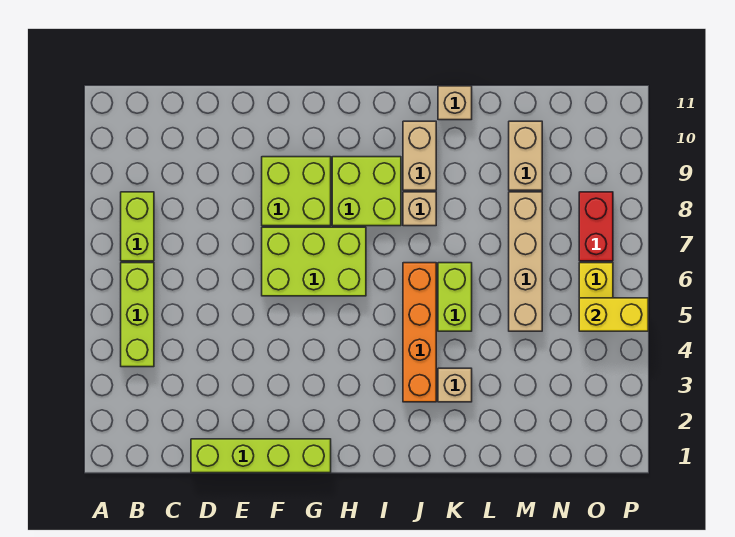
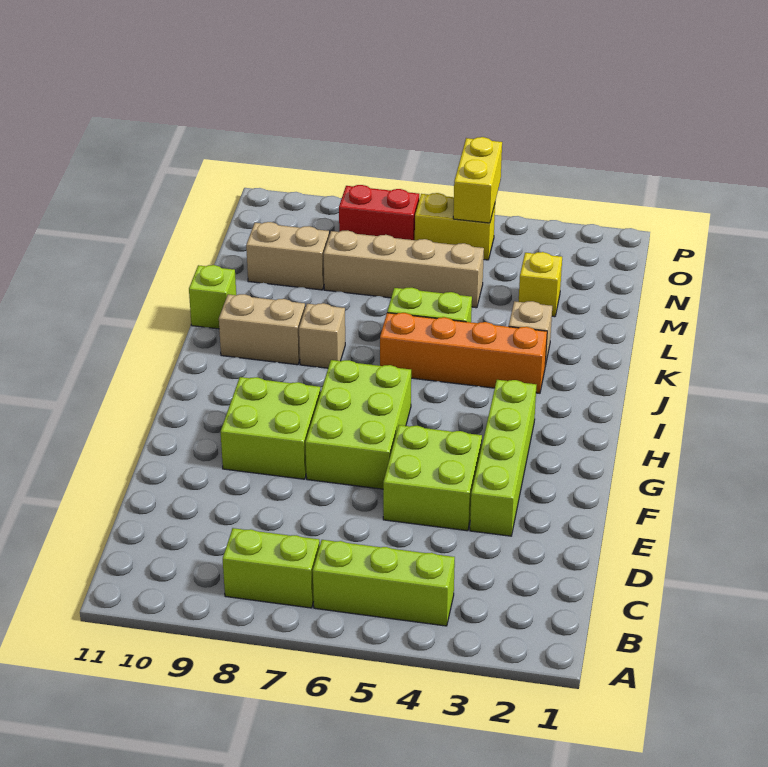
lime brick D1:G1 level 1 -> lime brick E3:H3 level 1
lime brick H8:I9 level 1 -> lime brick E4:F5 level 1
tan brick K11 level 1 -> lime brick K11 level 1
none -> yellow brick M3 level 1

